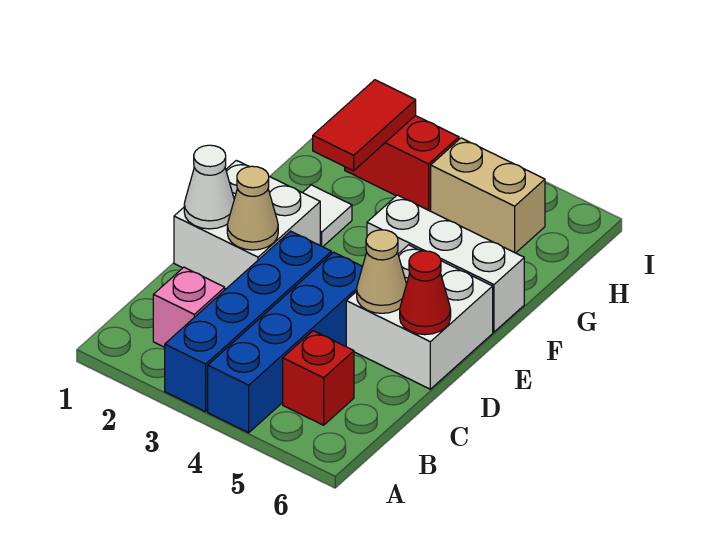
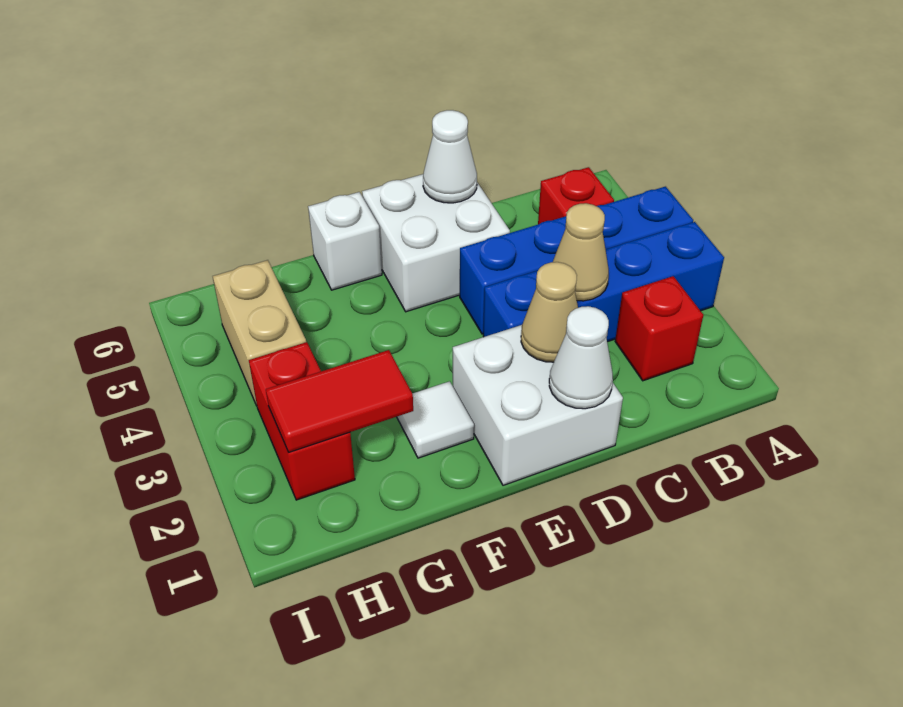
pink brick B2 level 1 -> red brick B2 level 1
tan cone D5 level 2 -> tan cone C3 level 2
red cone D6 level 2 -> white cone D6 level 2
white brick F4:F6 level 1 -> white brick F6 level 1

